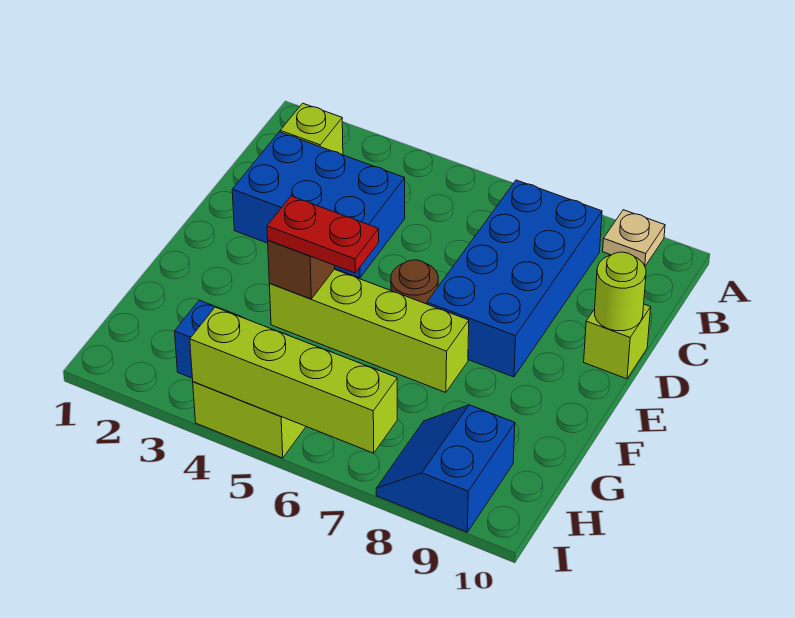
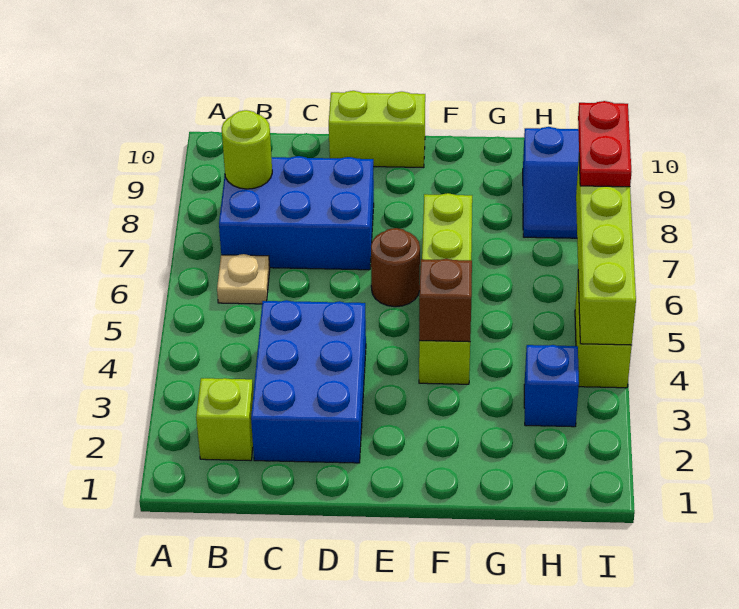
tan plate A9 level 1 -> tan plate B6 level 1
blue brick B7:E8 level 1 -> blue brick B7:D8 level 1
lime brick D10 level 1 -> lime brick D10:E10 level 1
lime round brick D10 level 2 -> lime round brick B8 level 2
red plate F4:F5 level 3 -> red plate I7:I8 level 3

